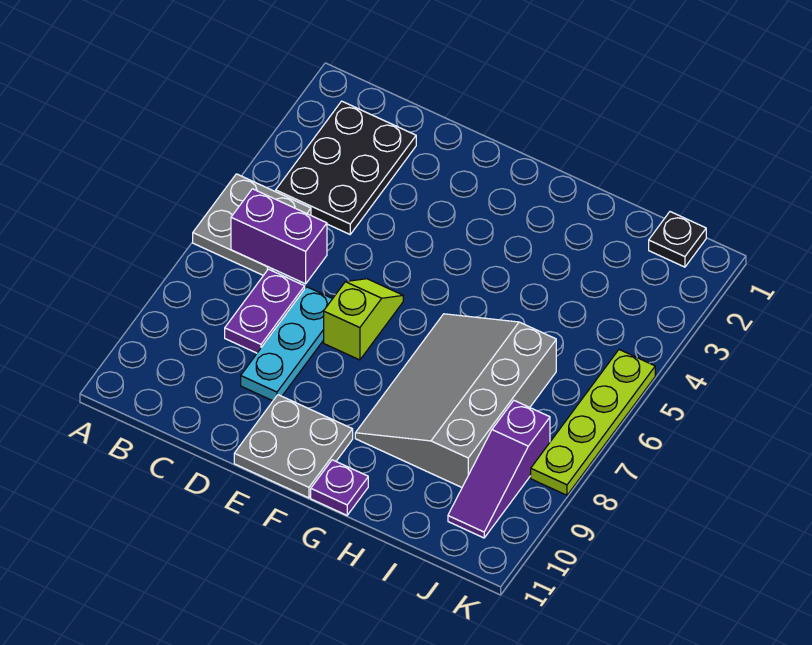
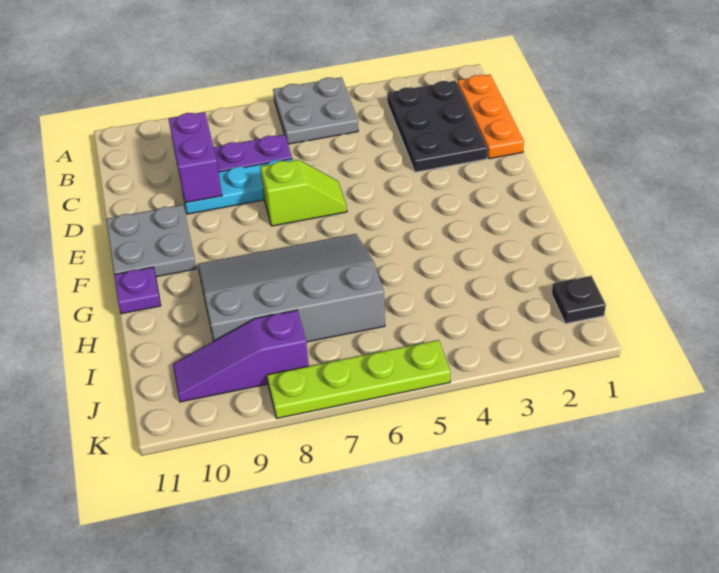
none -> orange plate B1:D1 level 1
black plate B2:C4 level 1 -> black plate B2:D3 level 1
purple brick B6:C6 level 2 -> purple brick C9:D9 level 2

